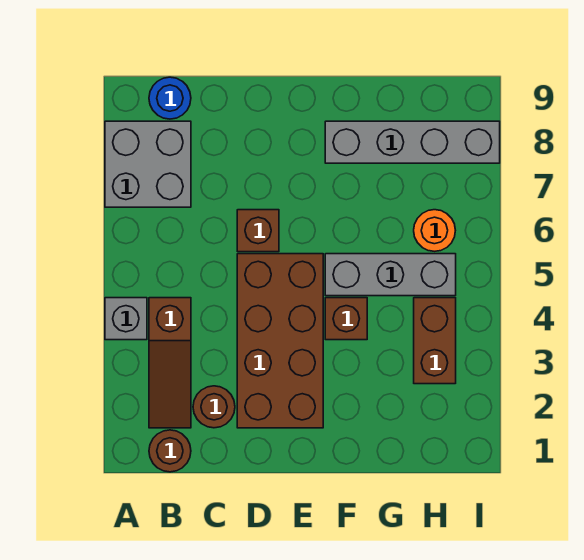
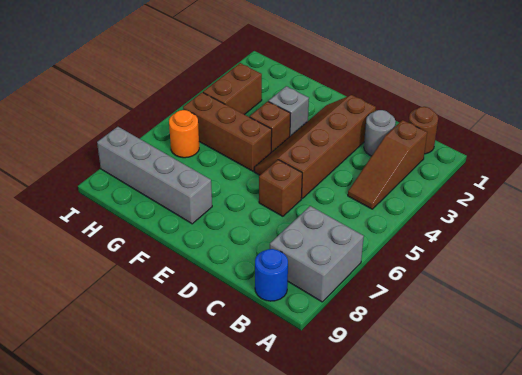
grey brick A4 level 1 -> grey brick F3 level 1
brown slope B2:B4 level 1 top 4 -> brown slope B2:B4 level 1 top 2
brown round brick C2 level 1 -> grey round brick C2 level 1
brown brick D2:E5 level 1 -> brown slope D2:E5 level 1 top D
grey brick F5:H5 level 1 -> brown brick F5:H5 level 1

